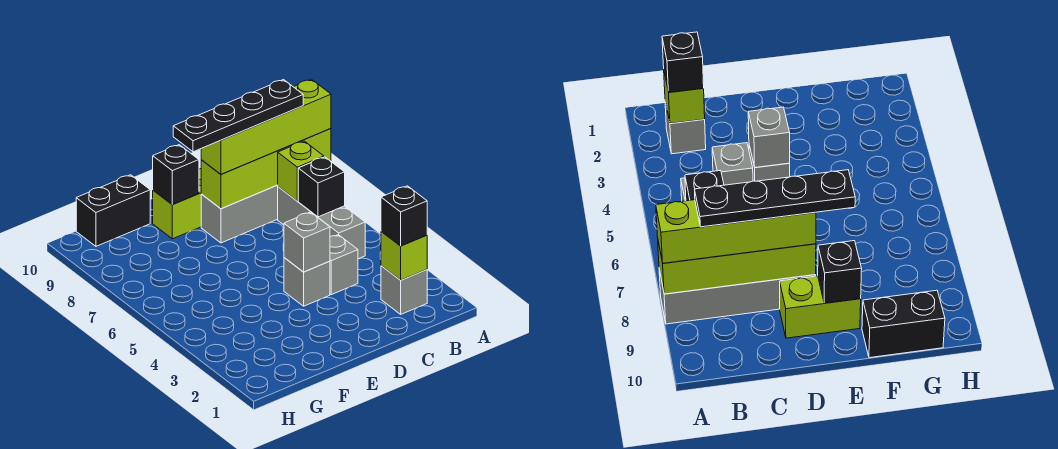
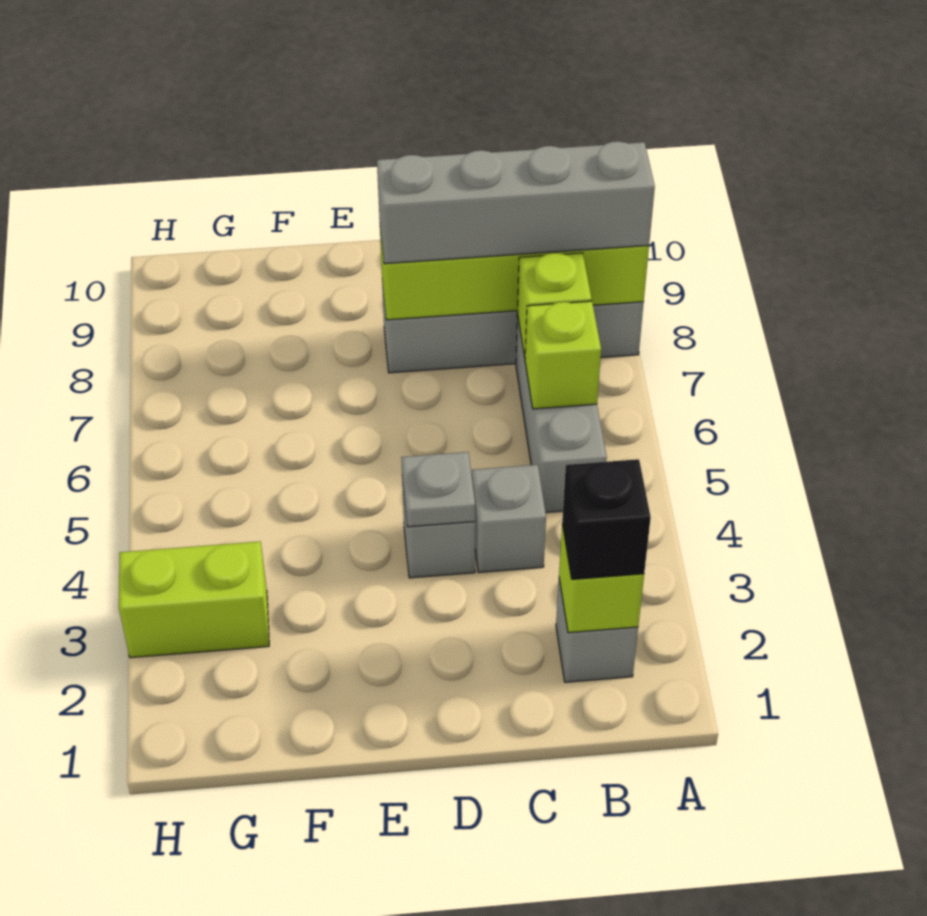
lime brick A8:D8 level 3 -> grey brick A8:D8 level 3
black brick B6 level 2 -> lime brick B6 level 2
black plate B8:E8 level 4 -> none
grey brick D4 level 2 -> grey plate D4 level 2
lime brick D9:E9 level 1 -> lime brick G3:H3 level 1
black brick E9 level 2 -> none
black brick F10:G10 level 1 -> none

